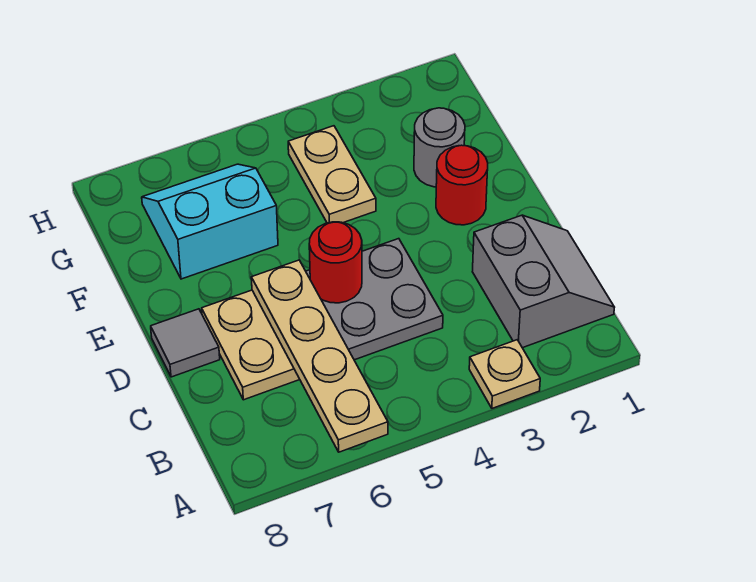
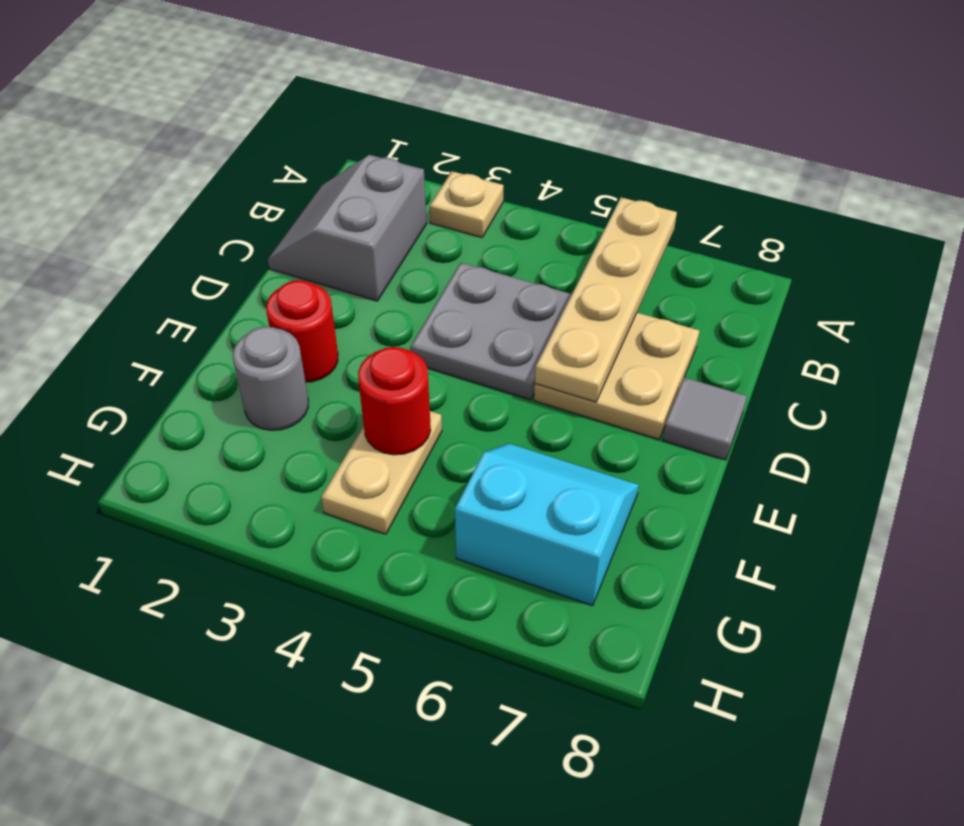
red round brick D5 level 2 -> red round brick F4 level 2
cyan slope F6:G7 level 1 top F -> cyan slope F6:G7 level 1 top G

